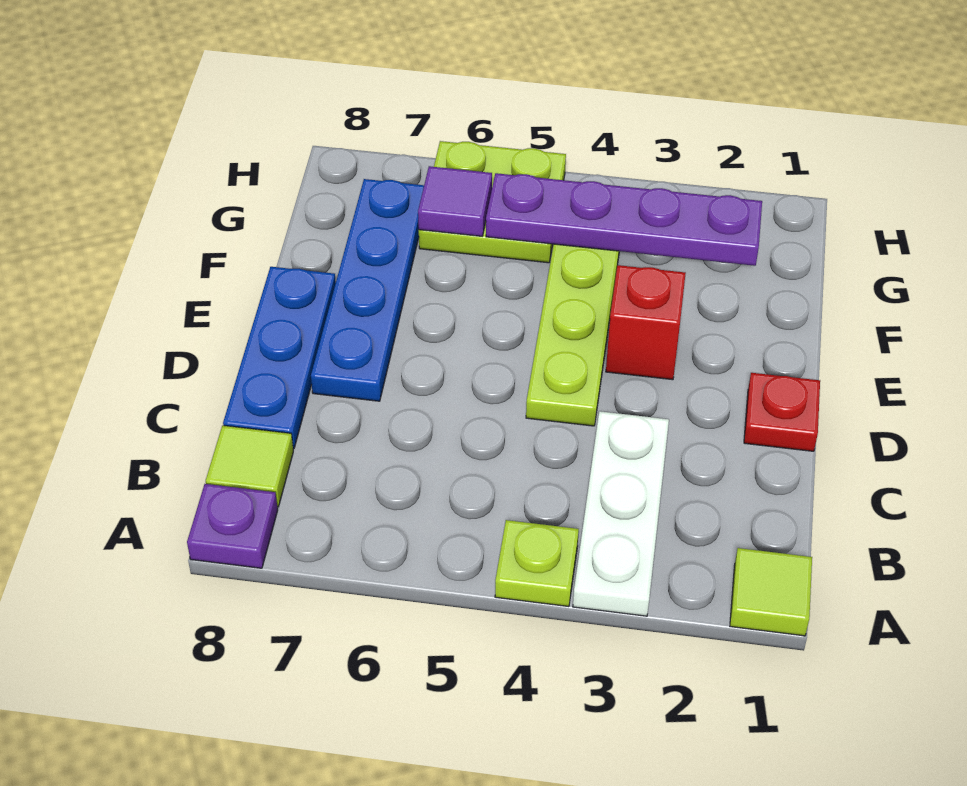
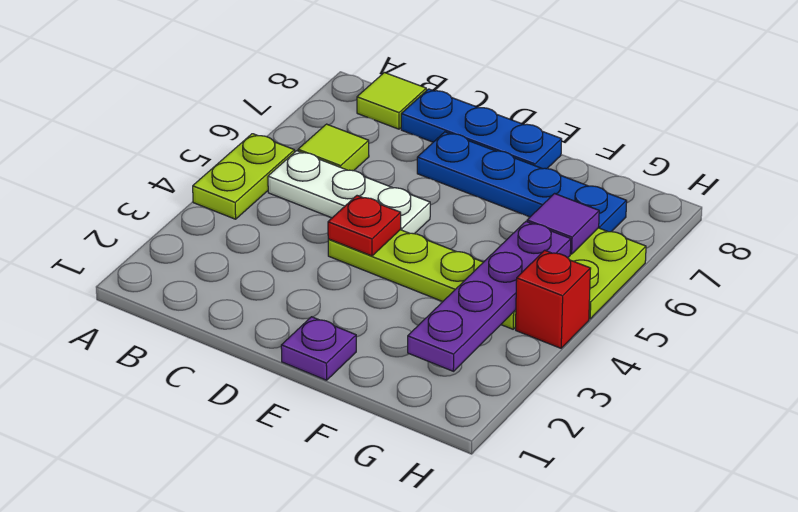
lime tile A1 level 1 -> lime tile B6 level 1
white plate A3:C3 level 1 -> white plate B5:D5 level 1
lime plate A4 level 1 -> lime plate A4:A5 level 1
purple plate A8 level 1 -> purple plate E1 level 1
red plate D1 level 1 -> red plate D4 level 2
red brick E3 level 1 -> red brick H4 level 1

